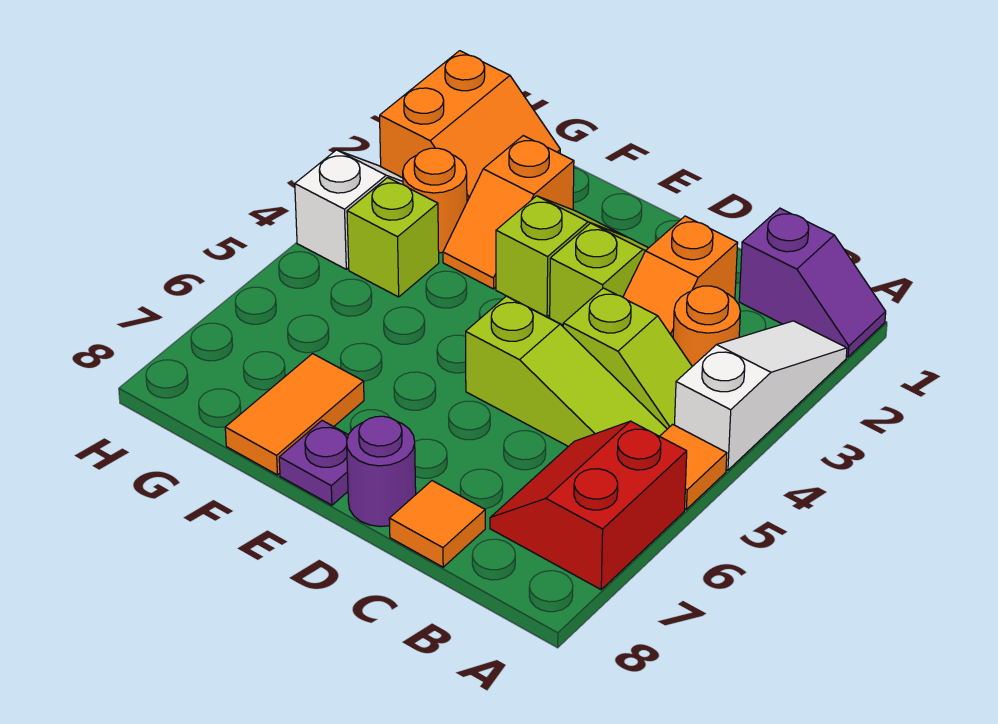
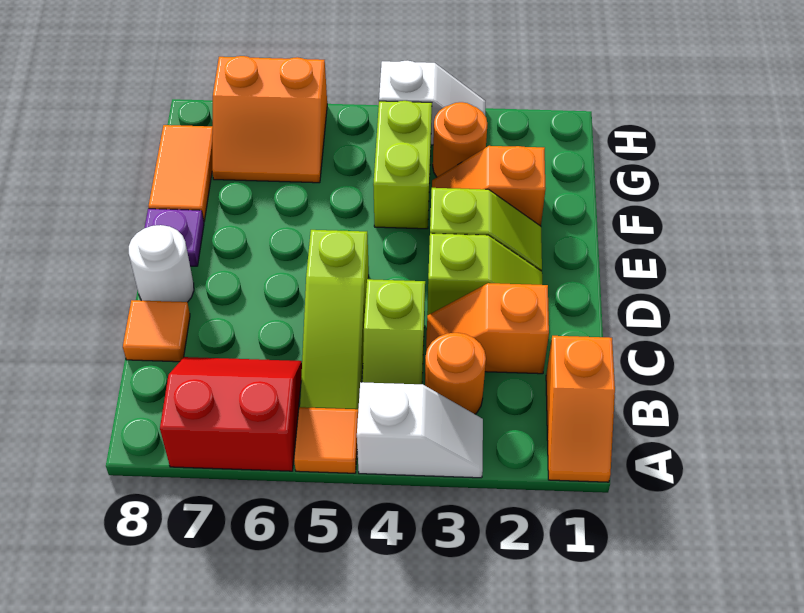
purple slope A1:B1 level 1 top B -> orange slope A1:B1 level 1 top B
white slope A2:A4 level 1 top 4 -> white slope A3:A4 level 1 top 4
purple round brick D8 level 1 -> white round brick D8 level 1
orange tile F7:F8 level 1 -> orange tile F8:G8 level 1
orange slope G1:H2 level 1 top H -> orange slope G6:H7 level 1 top H
lime brick G4 level 1 -> lime brick F4:G4 level 1

